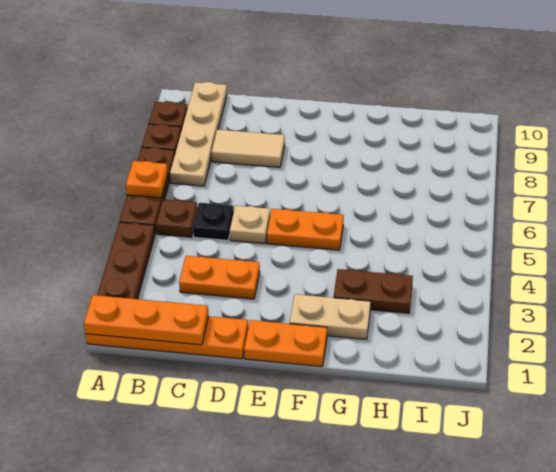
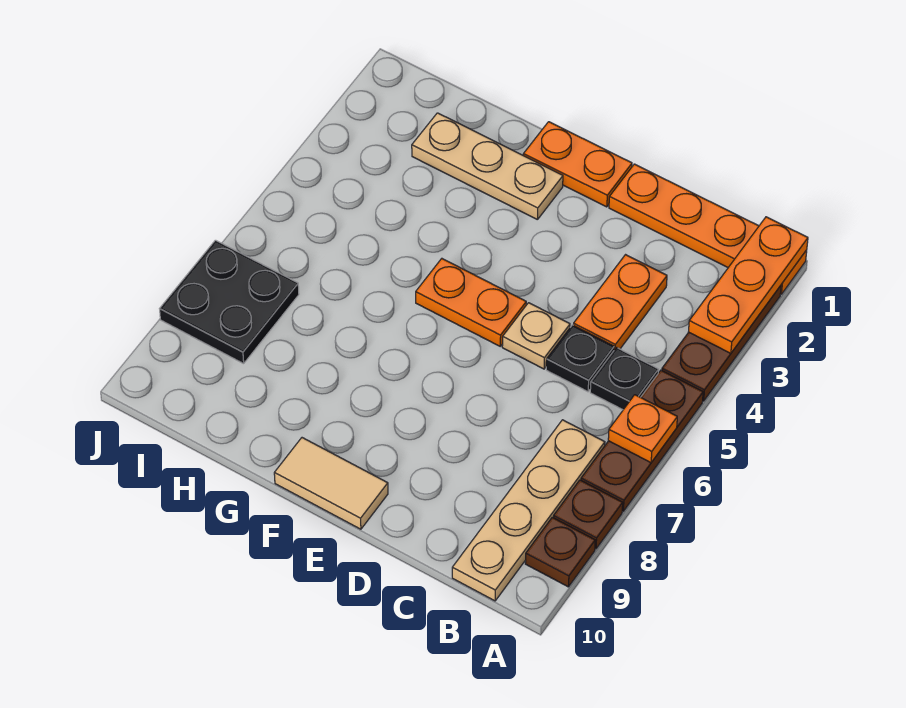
orange plate A1:C1 level 2 -> orange plate A1:A3 level 2
brown plate B5 level 1 -> black plate B5 level 1
orange plate C3:D3 level 1 -> orange plate C3:C4 level 1
tan tile C8:D8 level 1 -> tan tile E10:F10 level 1
tan plate F2:G2 level 1 -> tan plate F2:H2 level 1
brown plate G3:H3 level 1 -> none
none -> black plate I7:J8 level 1

